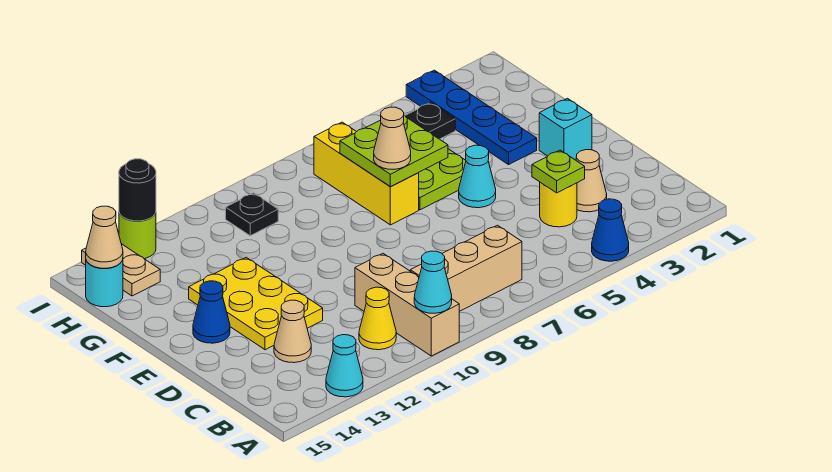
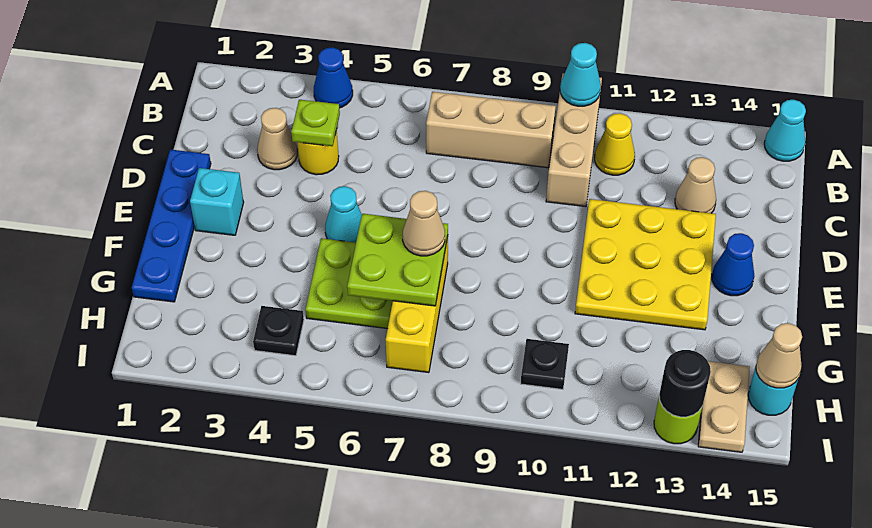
cyan cone A13 level 1 -> cyan cone A15 level 1
yellow plate D12:F13 level 1 -> yellow plate D11:F13 level 1
blue plate F3:I3 level 1 -> blue plate D1:G1 level 1

